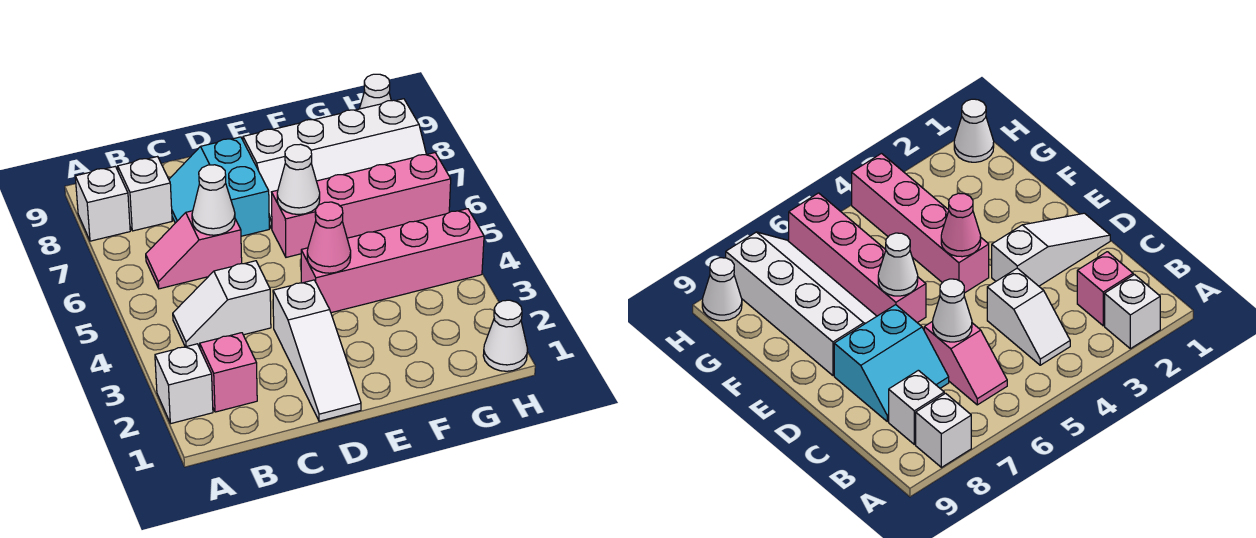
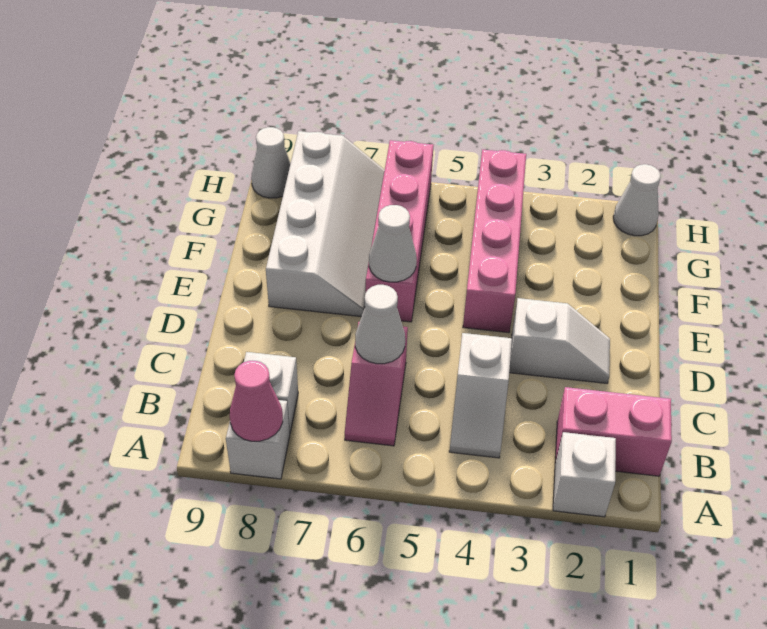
pink brick B2 level 1 -> pink brick B1:B2 level 1
cyan slope C7:D8 level 1 top D -> none
white slope D1:D3 level 1 top 3 -> white slope D2:D3 level 1 top 3
pink cone E4 level 2 -> pink cone A8 level 2

